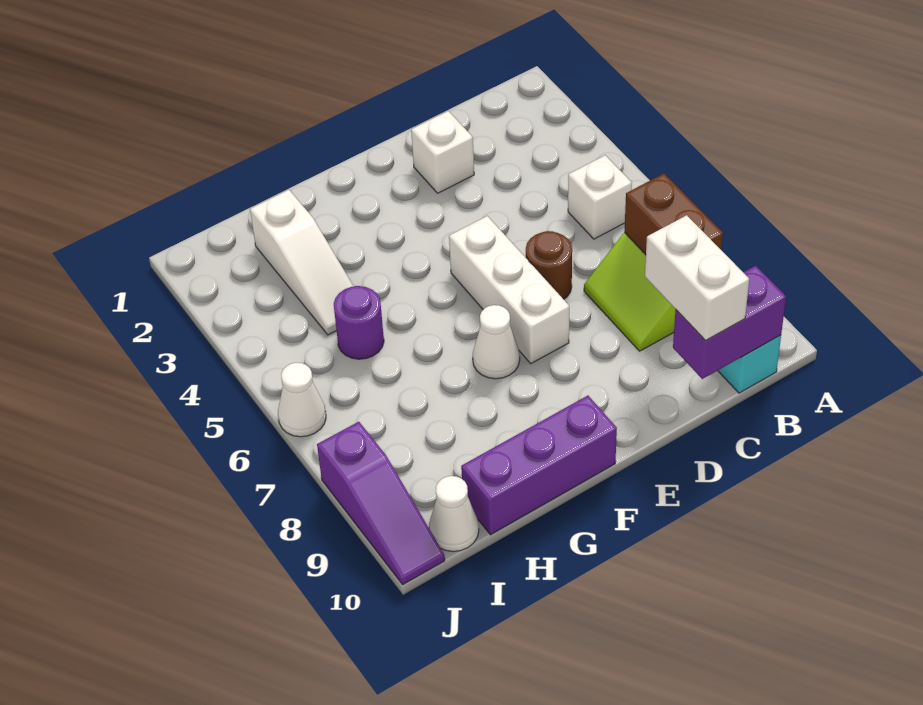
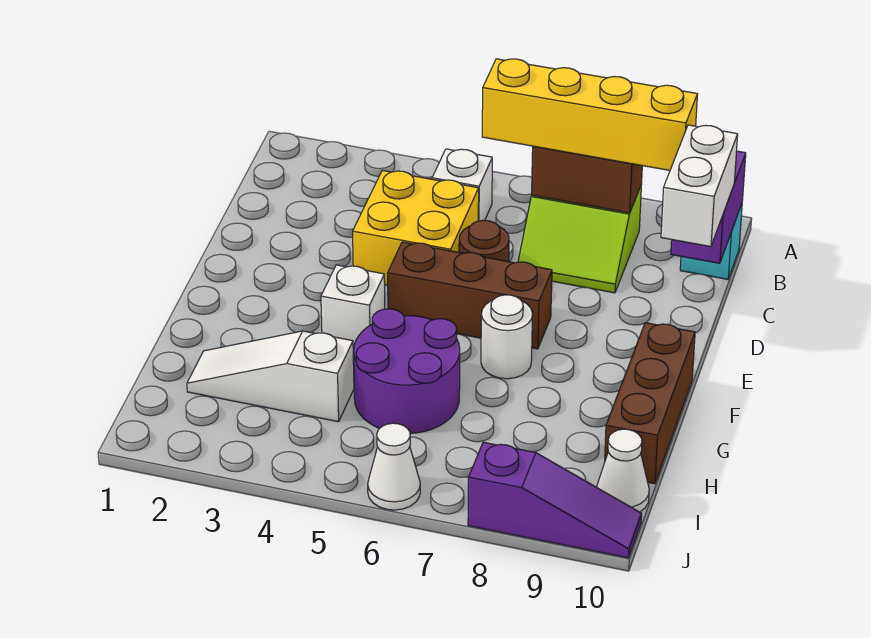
none -> yellow brick B6:B9 level 3
none -> yellow brick C4:D5 level 1
white brick C9:C10 level 3 -> white brick C10:D10 level 3
white brick D2 level 1 -> white brick F4 level 1
white brick E5:E7 level 1 -> brown brick E5:E7 level 1
white cone F7 level 1 -> white round brick F7 level 1
purple brick F10:H10 level 1 -> brown brick F10:H10 level 1
white slope H2:H4 level 1 top 2 -> white slope H2:H4 level 1 top 4
purple round brick H5 level 1 -> purple round brick G5:H6 level 1

